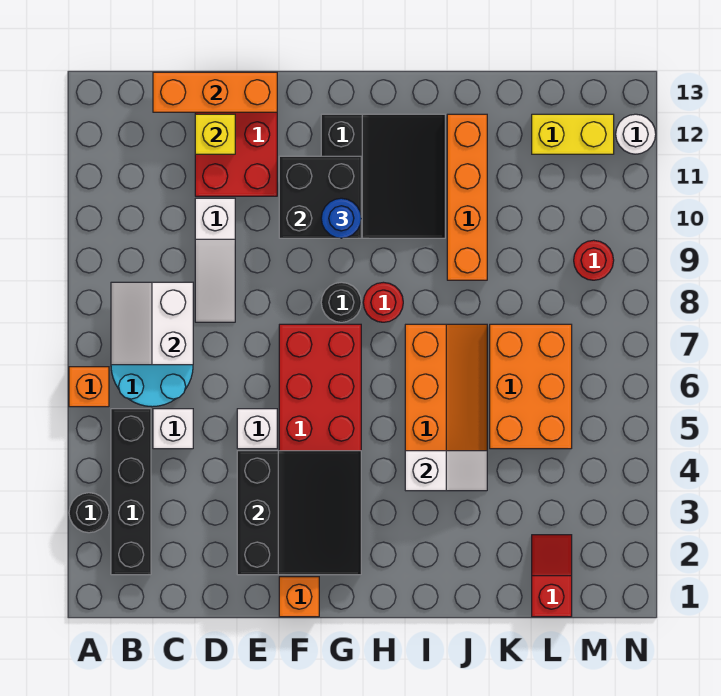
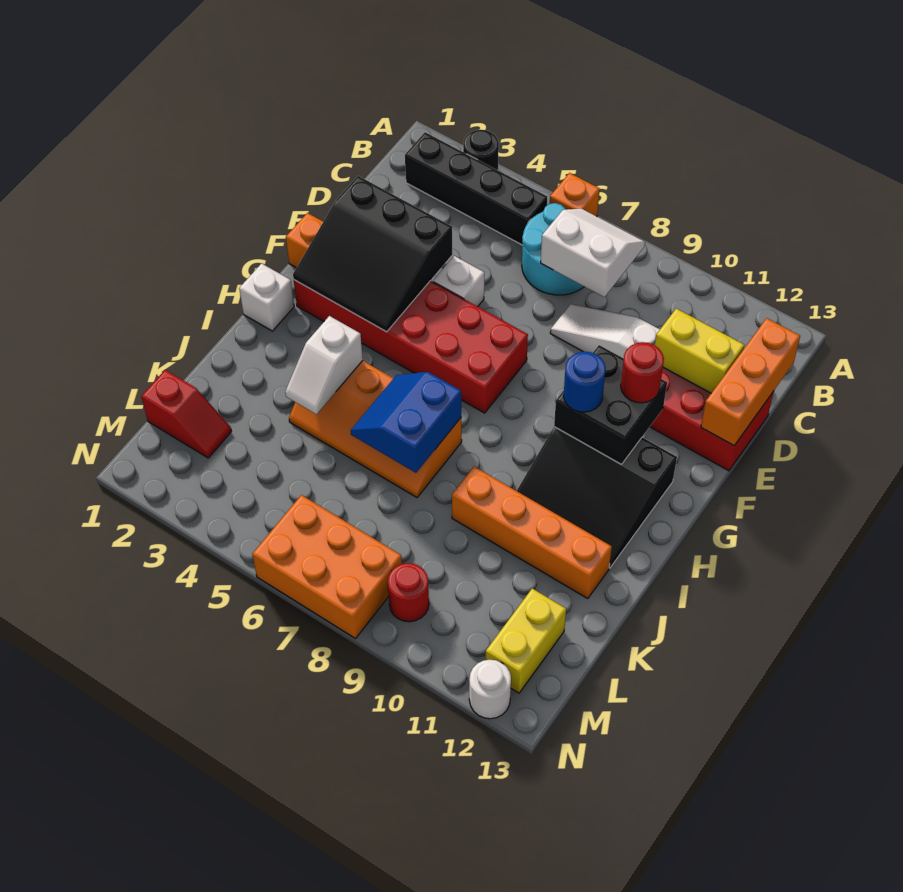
white brick C5 level 1 -> white brick H1 level 1
yellow brick D12 level 2 -> yellow brick D11:D12 level 2
black round brick G8 level 1 -> none
red round brick H8 level 1 -> red round brick F11 level 3
none -> blue slope I6:J7 level 2 top 7
orange brick K5:L7 level 1 -> orange brick M6:N8 level 1

